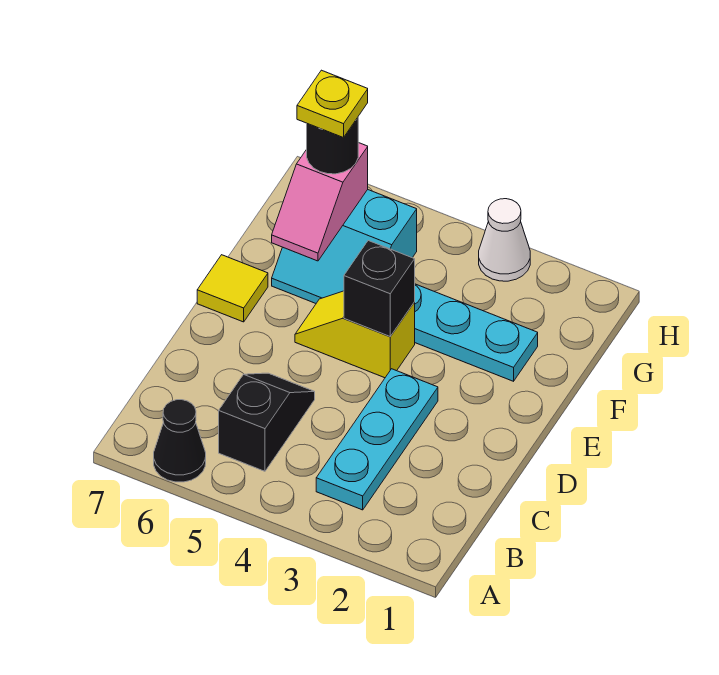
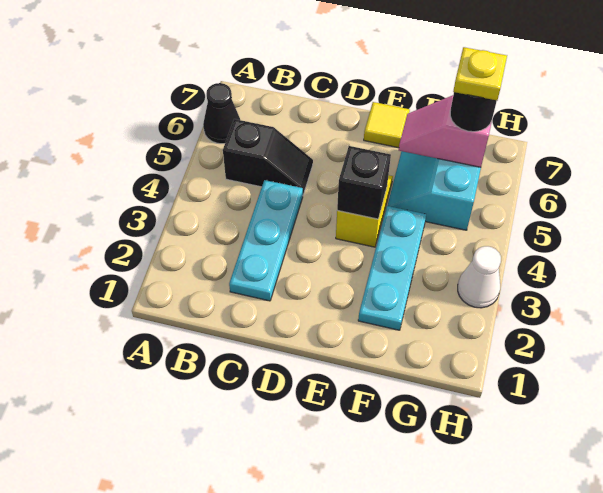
cyan plate B3:D3 level 1 -> cyan plate C2:C4 level 1

